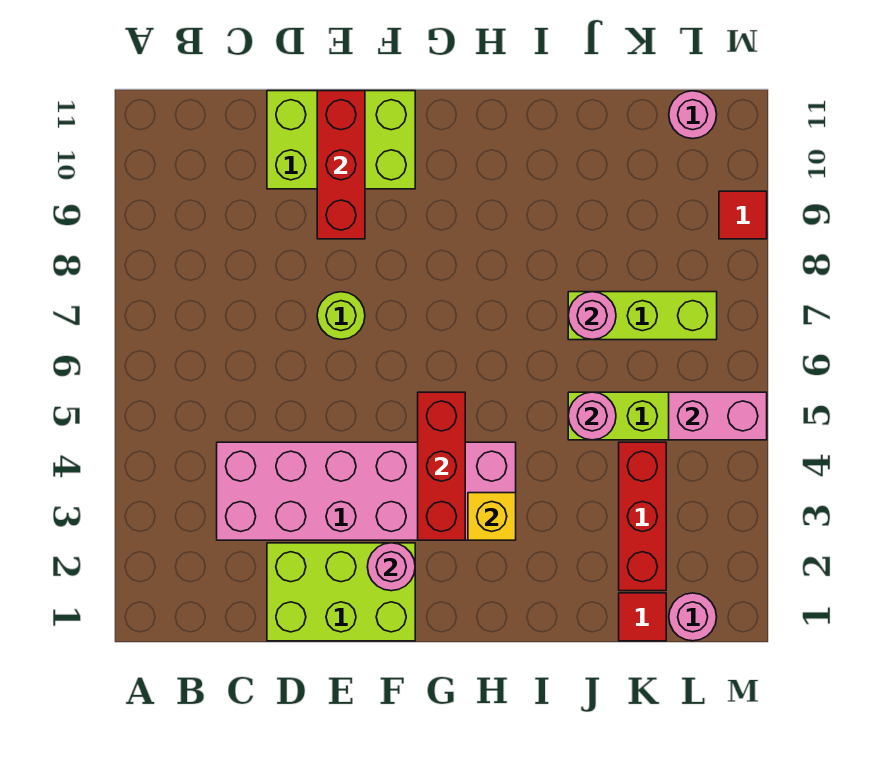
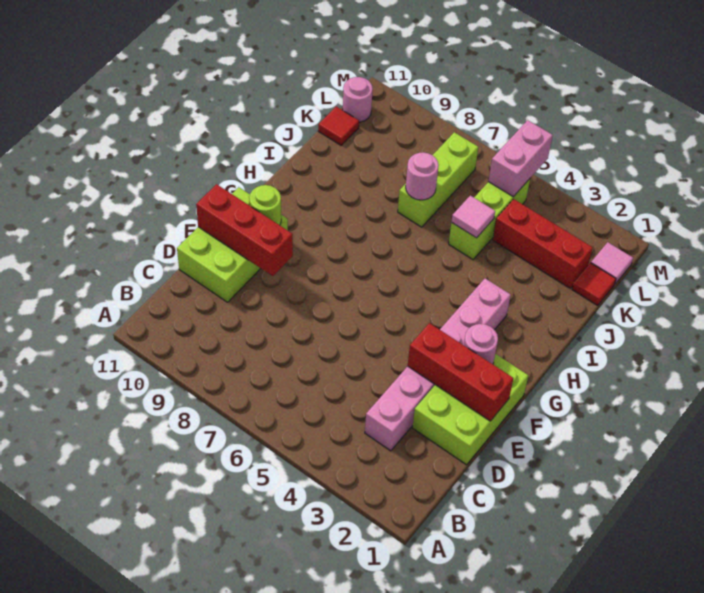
pink brick C3:H4 level 1 -> pink brick C3:H3 level 1
lime round brick E7 level 1 -> lime round brick F10 level 2
red brick G3:G5 level 2 -> red brick E1:E3 level 2
yellow brick H3 level 2 -> none
pink round brick J5 level 2 -> pink tile J5 level 2
pink round brick L1 level 1 -> pink tile L1 level 1
red tile M9 level 1 -> red tile K11 level 1

